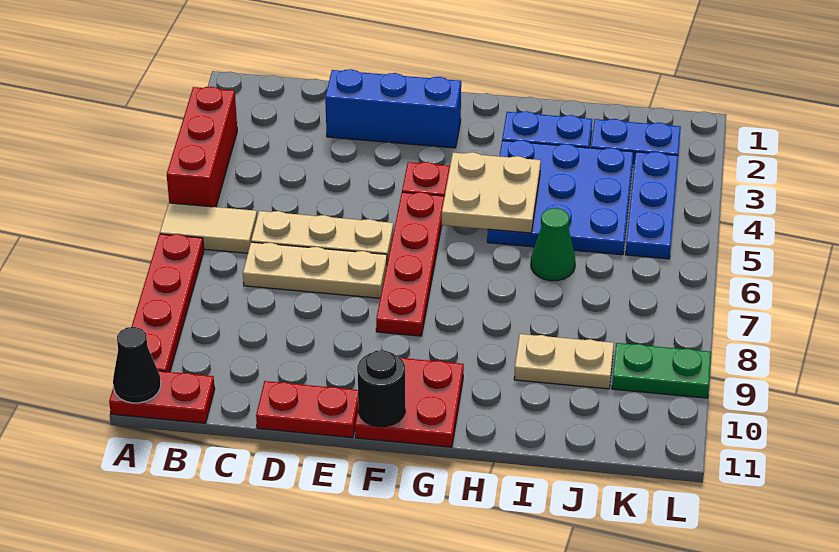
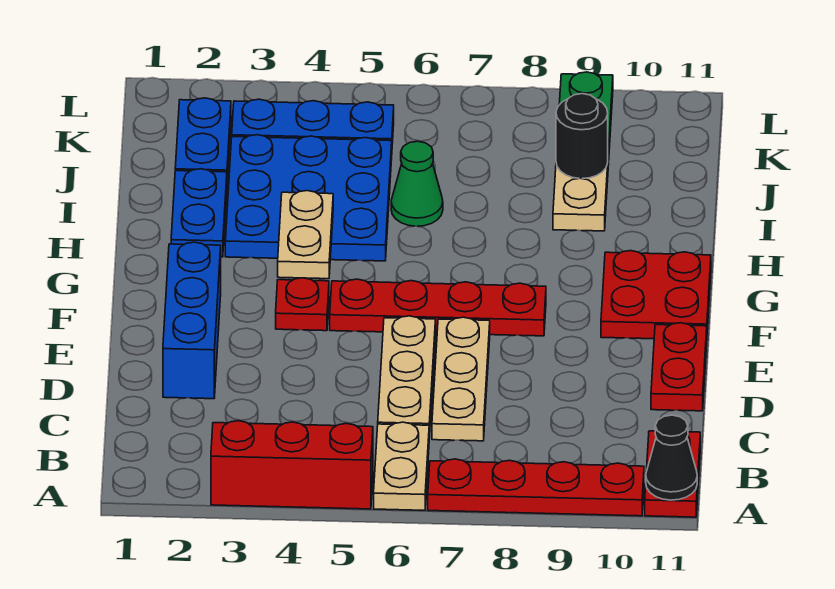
tan tile A6:B6 level 1 -> tan plate A6:B6 level 1
black round brick F11 level 2 -> black round brick J9 level 2
tan plate G4:H5 level 2 -> tan plate G4:H4 level 2

